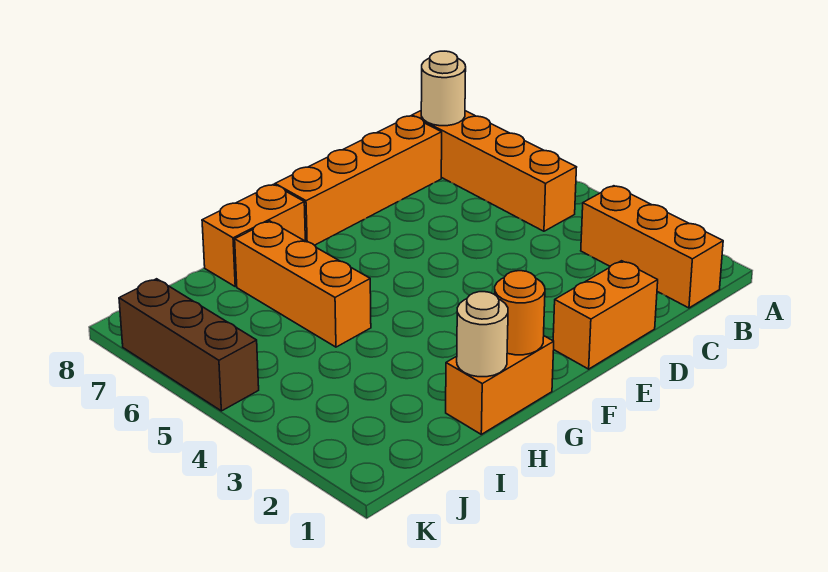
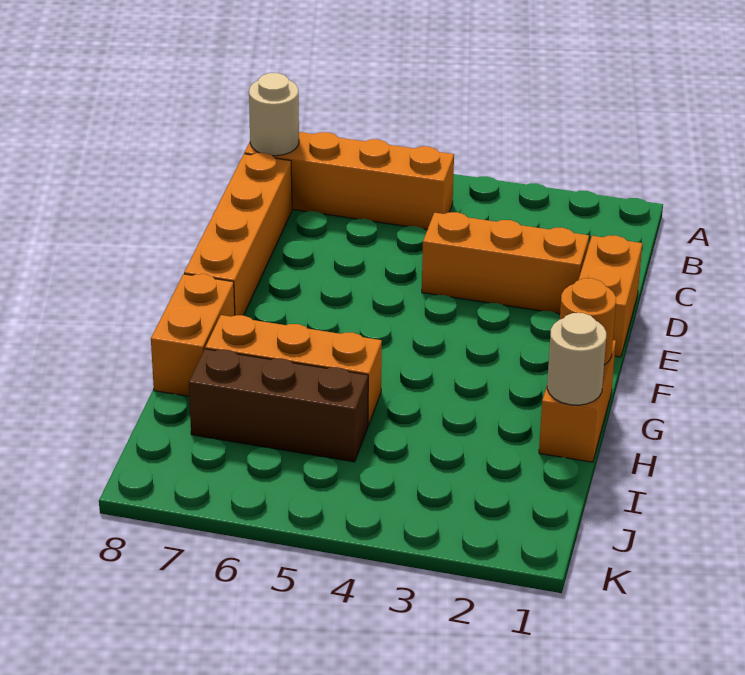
orange brick B1:B3 level 1 -> orange brick D2:D4 level 1
brown brick K5:K7 level 1 -> brown brick I5:I7 level 1

